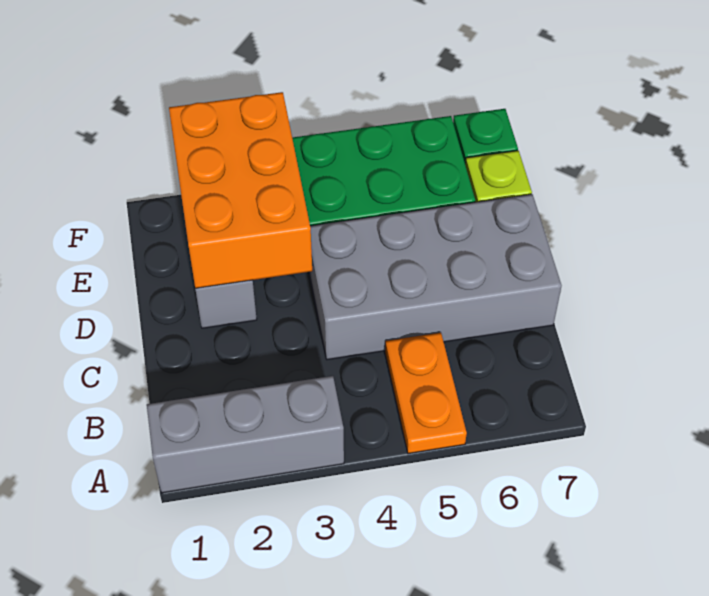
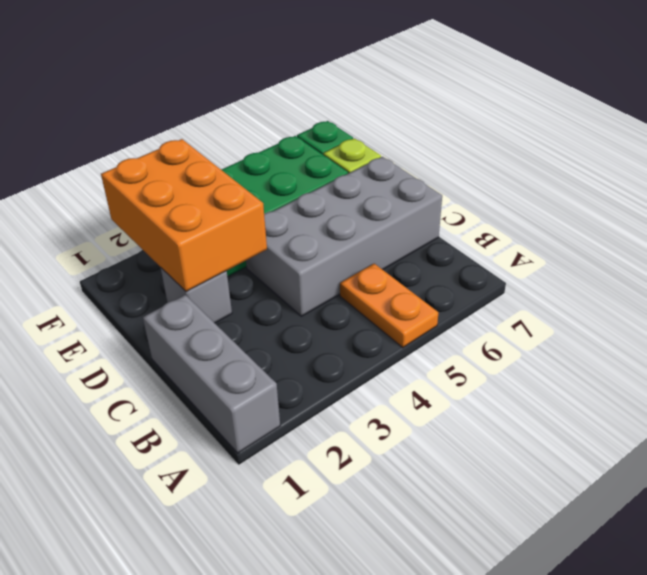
grey brick A1:A3 level 1 -> grey brick A1:C1 level 1

